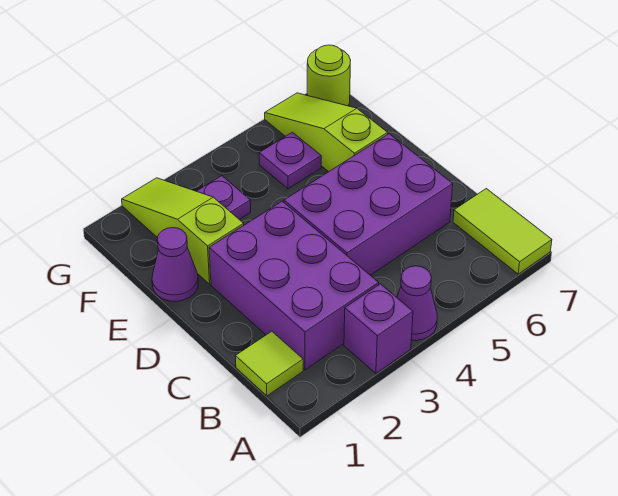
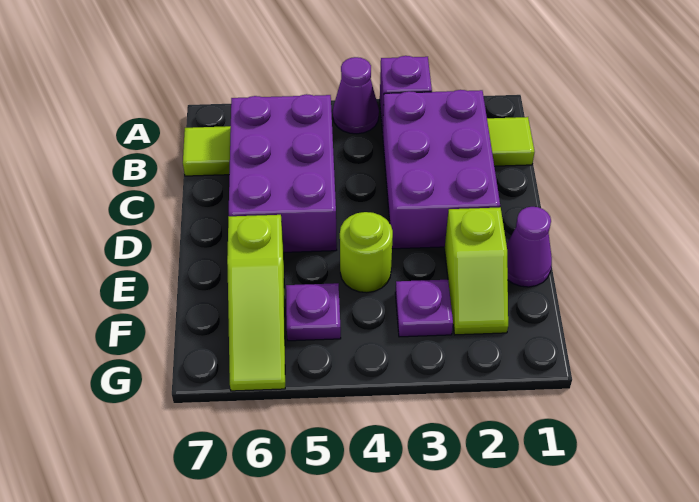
lime tile A7:B7 level 1 -> lime tile B7 level 1
purple brick C4:D6 level 1 -> purple brick B5:D6 level 1
lime slope E2:G2 level 1 top E -> lime slope E2:F2 level 1 top E
lime round brick G7 level 1 -> lime round brick E4 level 1

